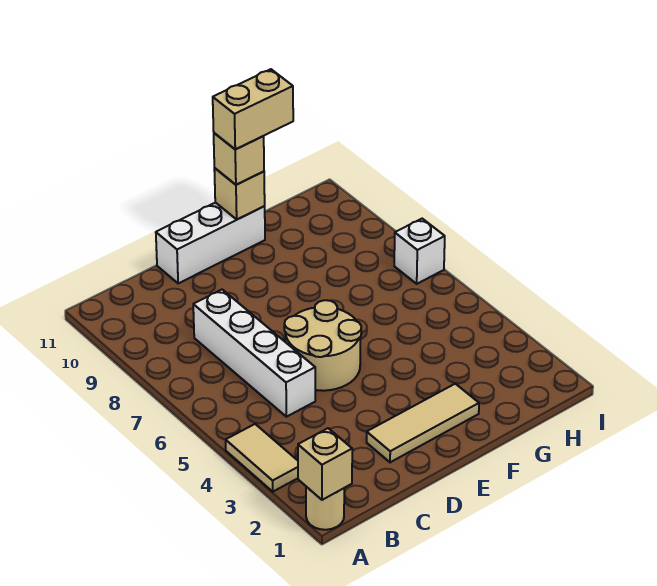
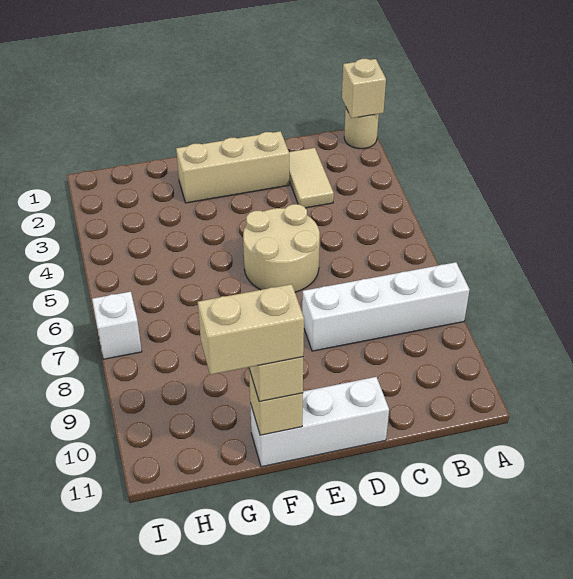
tan tile A3:A4 level 1 -> tan tile C2:C3 level 1
white brick C5:C8 level 1 -> white brick A8:D8 level 1
tan tile D2:F2 level 1 -> tan brick D2:F2 level 1

